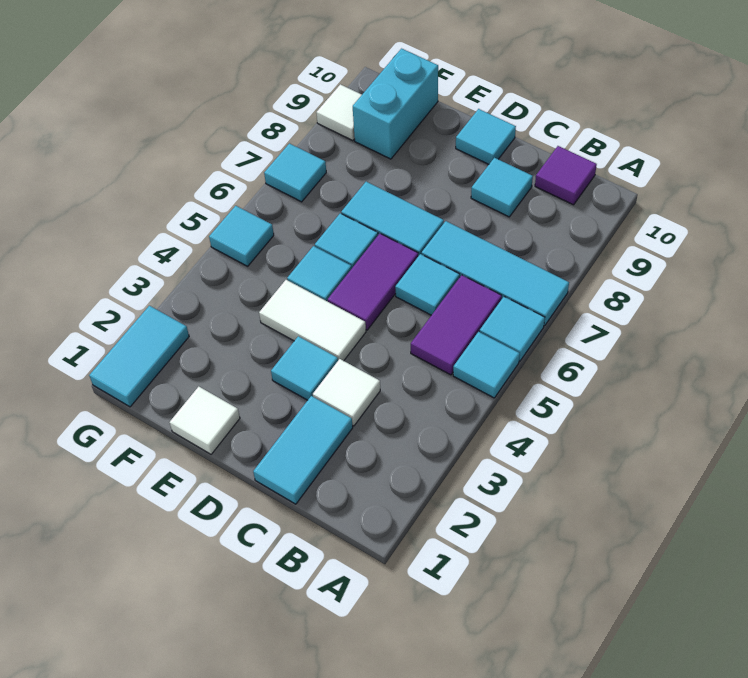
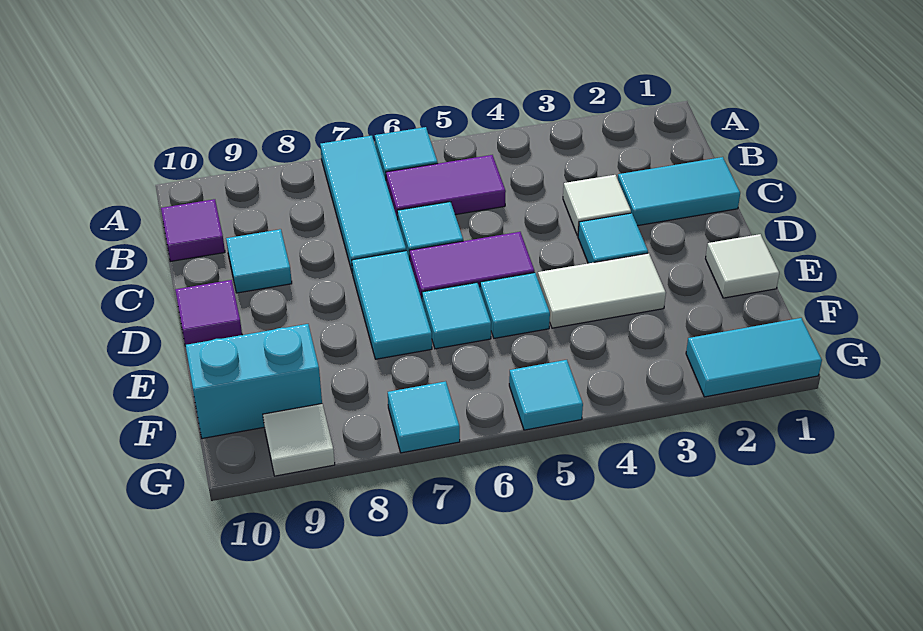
cyan tile A5 level 1 -> none
white tile D4:E4 level 1 -> white tile E3:E4 level 1
cyan tile D10 level 1 -> purple tile D10 level 1

